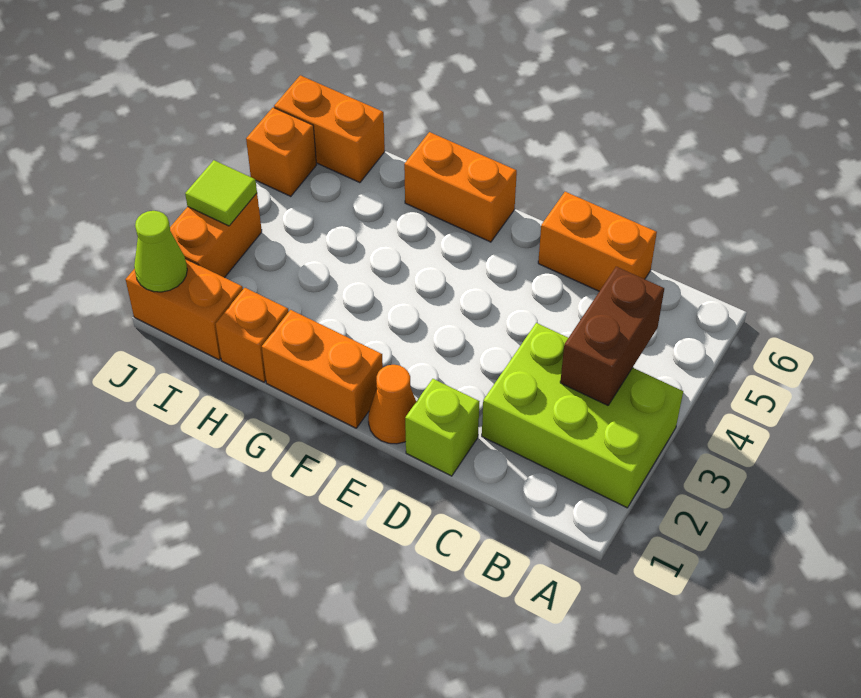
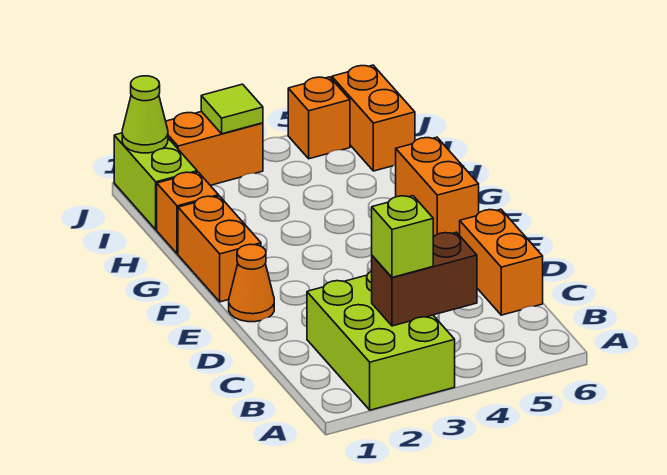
lime brick D1 level 1 -> lime brick B3 level 3
orange brick I1:J1 level 1 -> lime brick I1:J1 level 1

